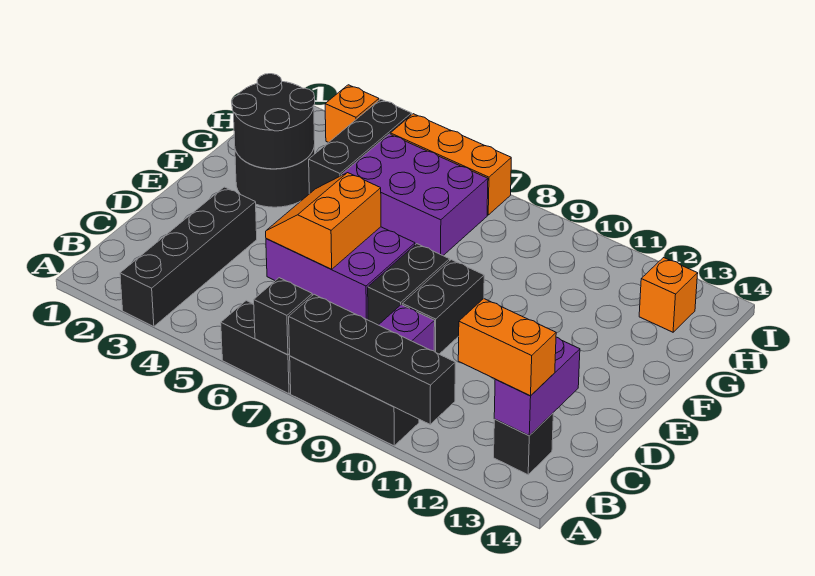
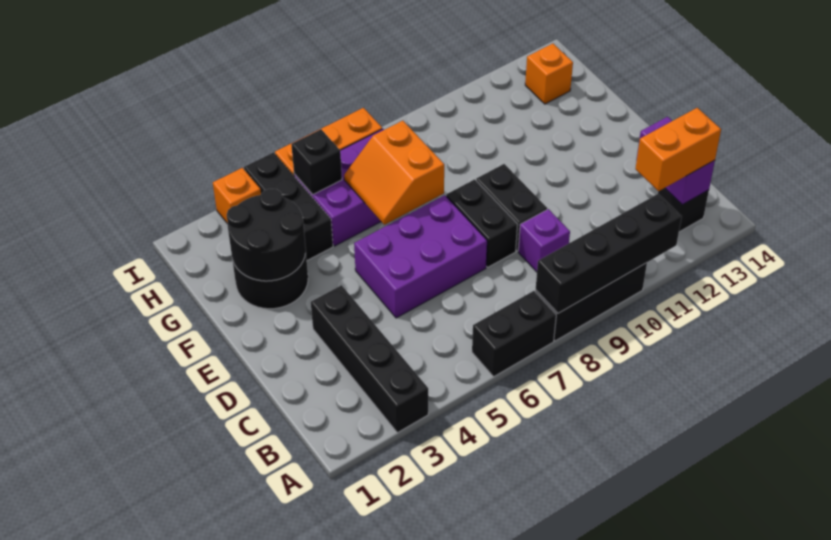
black brick A7 level 2 -> black brick H5 level 2
orange slope D5:E6 level 2 top 6 -> orange slope F6:G7 level 2 top 7

